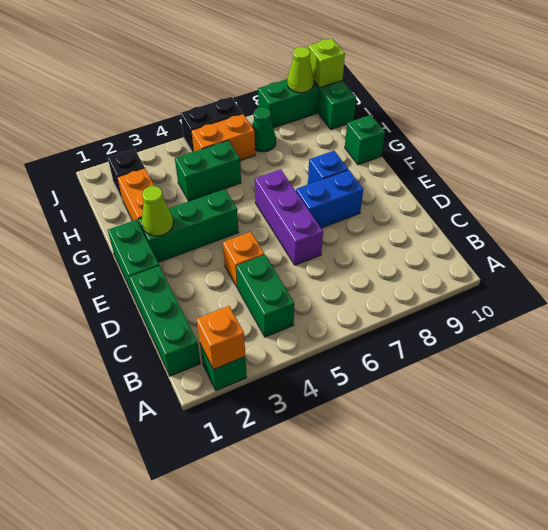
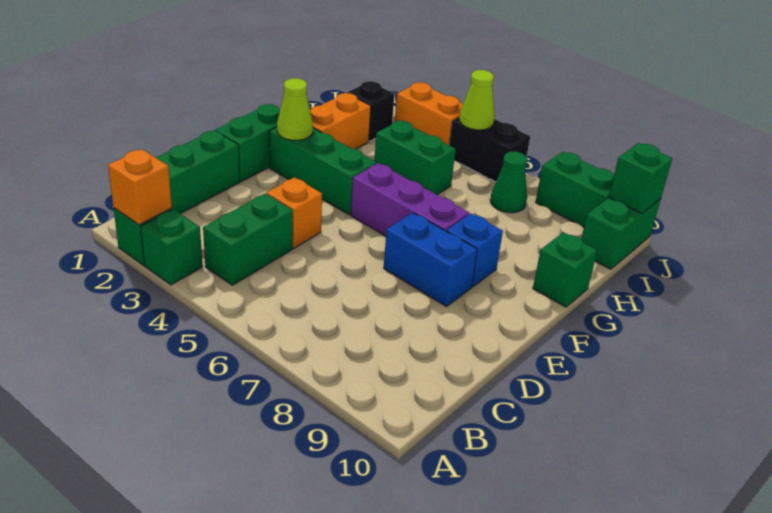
none -> green brick A3 level 1
purple brick D6:F6 level 1 -> purple brick F5:F7 level 1
orange brick I5:I6 level 1 -> orange brick J3:J4 level 1
lime cone J9 level 2 -> lime cone J5 level 2
lime brick J10 level 2 -> green brick J10 level 2

